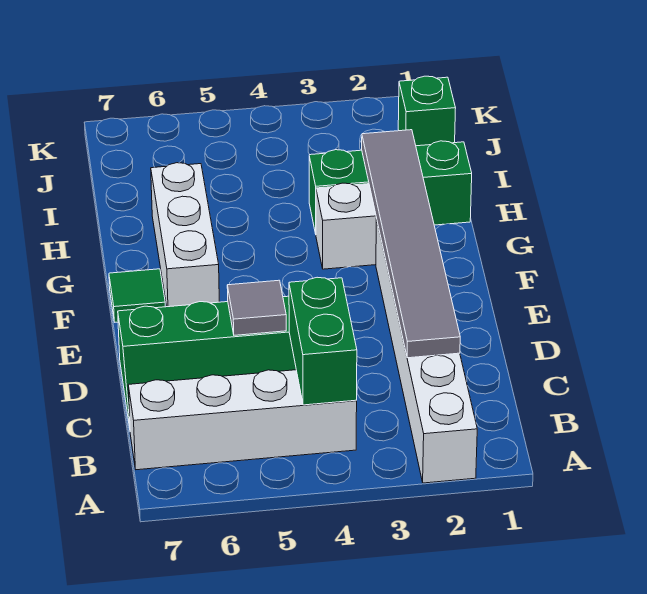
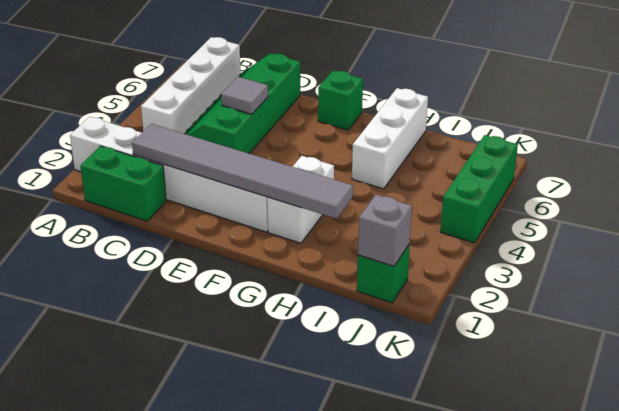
green brick B4:C4 level 2 -> green brick B1:C1 level 1
white brick F6:H6 level 1 -> white brick H5:H7 level 1
green tile F7 level 1 -> green brick F7 level 1
green brick H1:H3 level 1 -> green brick K4:K6 level 1
none -> grey brick J1 level 2

